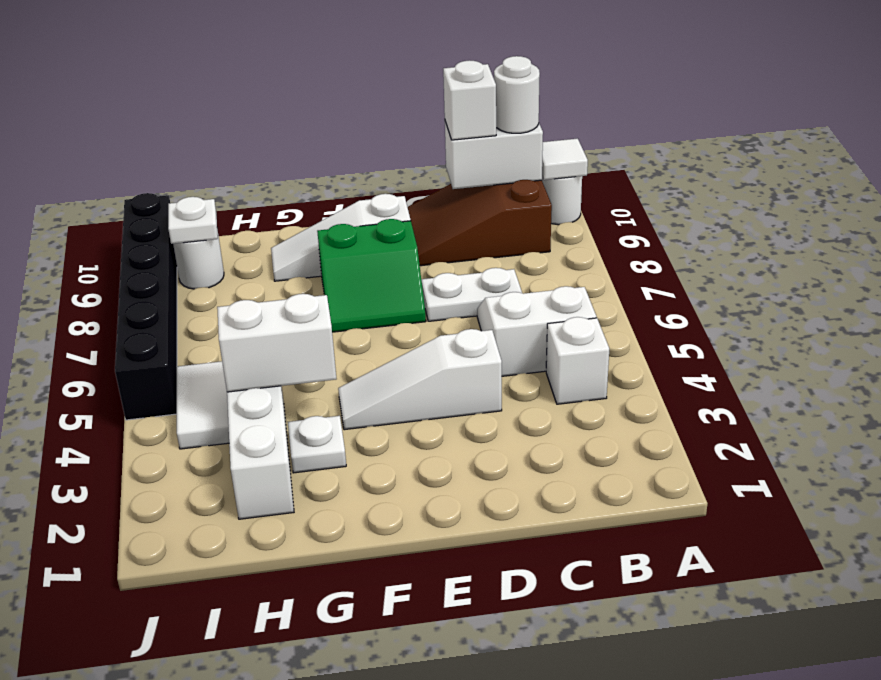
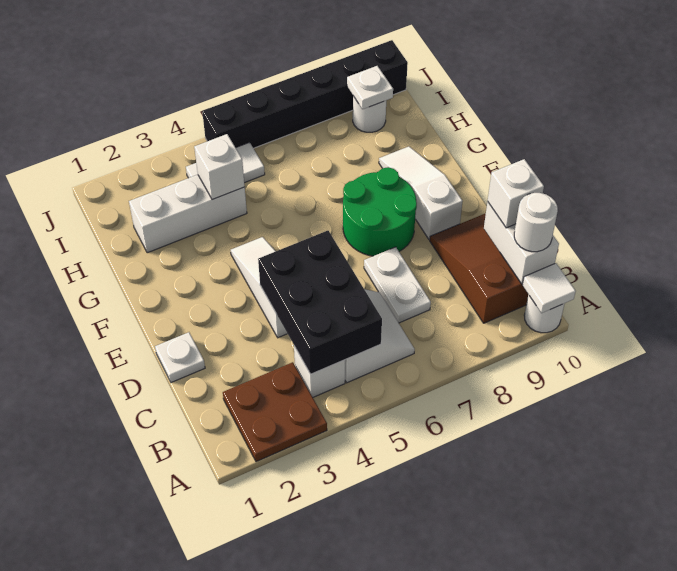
none -> brown plate A2:B3 level 1
none -> black brick B4:D5 level 2
green slope E7:F8 level 1 top 8 -> green round brick E7:F8 level 1
white plate G3 level 1 -> white plate D1 level 1
white brick G4:H4 level 2 -> white brick H4 level 2

